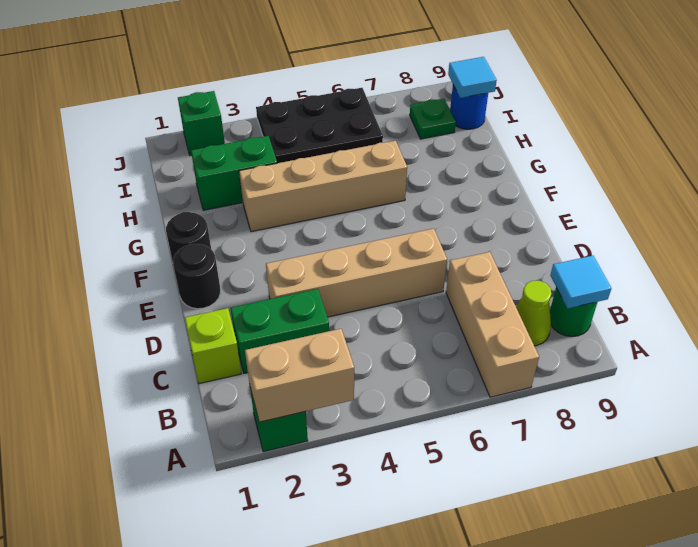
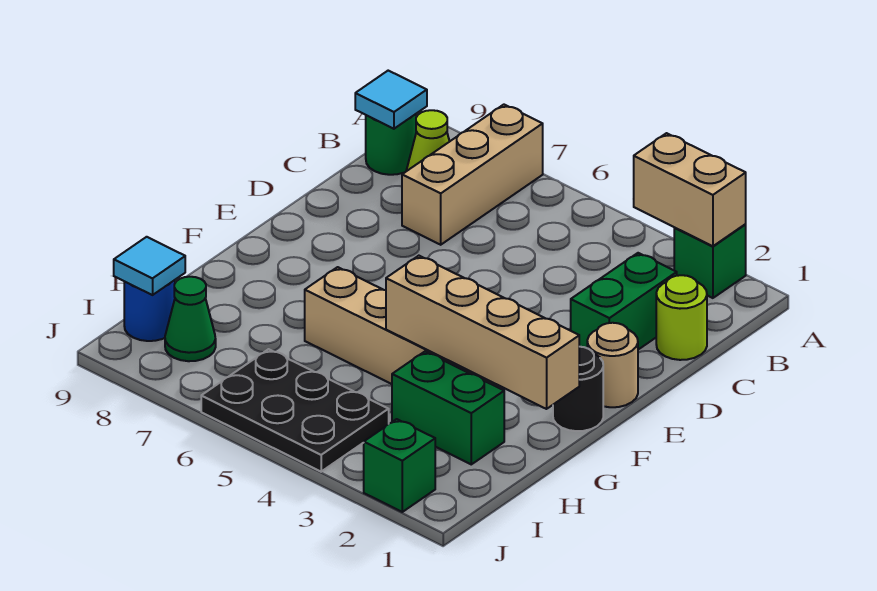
lime brick C1 level 1 -> lime round brick C1 level 1
green brick C2:C3 level 1 -> green brick C2:D2 level 1
tan brick D3:D6 level 1 -> tan brick G1:G4 level 2
black round brick E1 level 1 -> tan round brick E1 level 1
green plate I8 level 1 -> green cone I8 level 1

